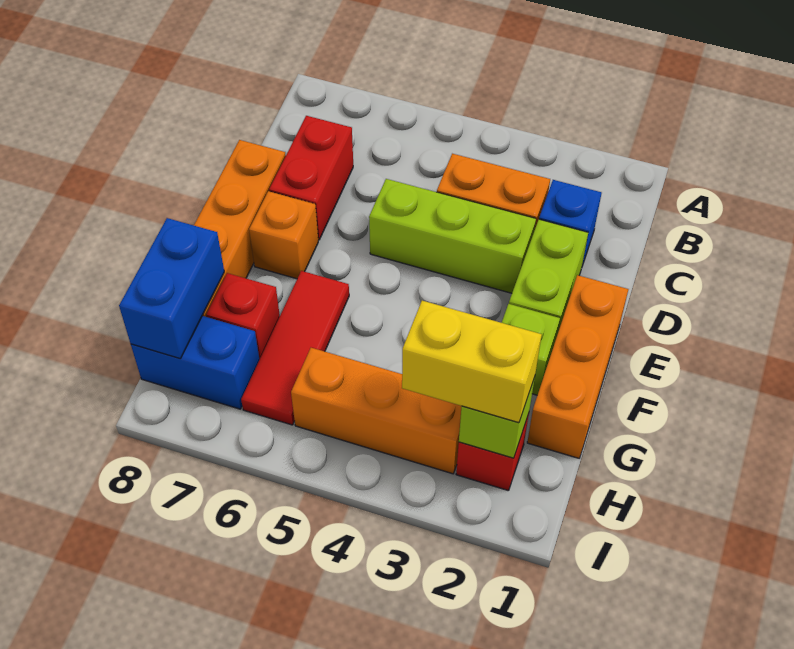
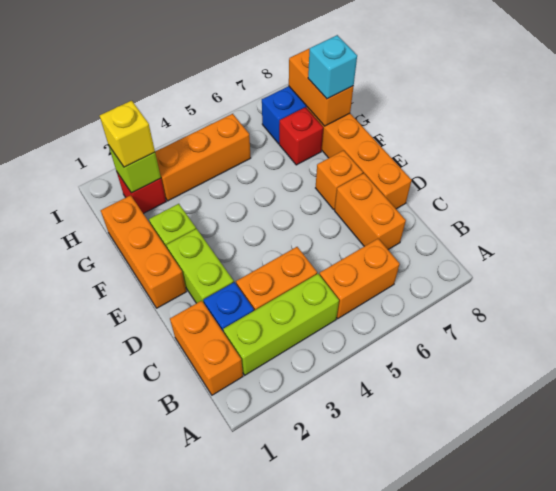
none -> orange brick B1:C1 level 1
none -> orange brick B5:B6 level 1
red brick C7:D7 level 1 -> orange brick C7:D7 level 1
lime brick D3:D5 level 1 -> lime brick B2:B4 level 1
red tile F6:H6 level 1 -> none
blue brick G8:H8 level 2 -> orange brick G8:H8 level 2
none -> cyan brick G8 level 3
yellow brick H2:H3 level 3 -> yellow brick H2 level 3

